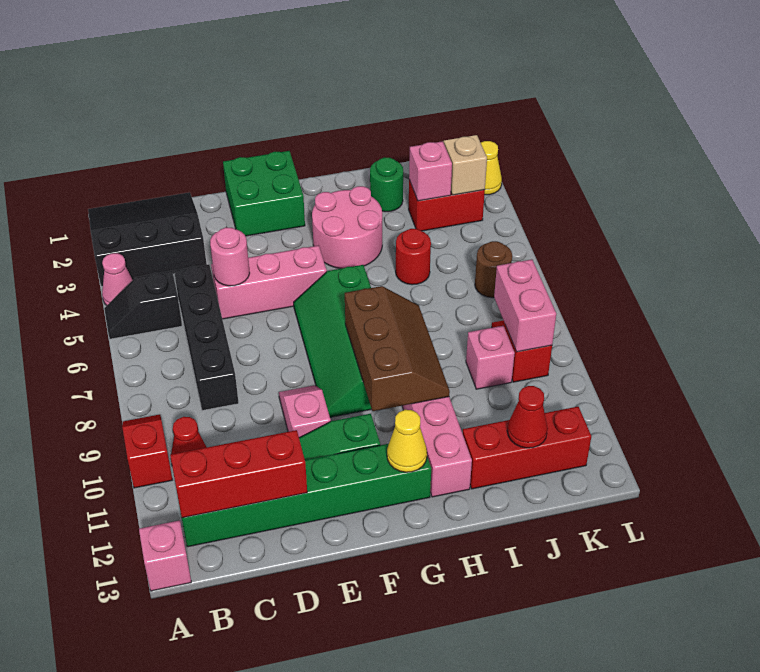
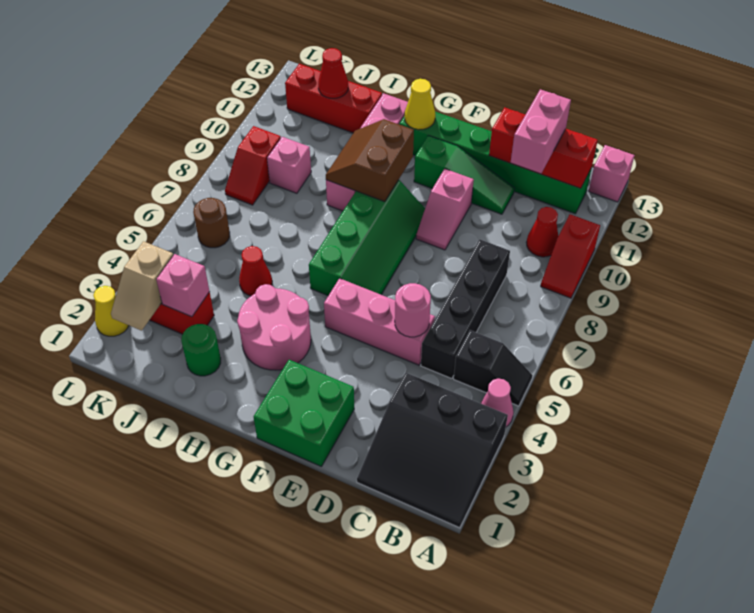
brown slope G8:H10 level 2 top G -> brown slope G9:H10 level 2 top G
red round brick I5 level 1 -> red cone I5 level 1
pink brick K8:K9 level 2 -> pink brick C11:C12 level 3

